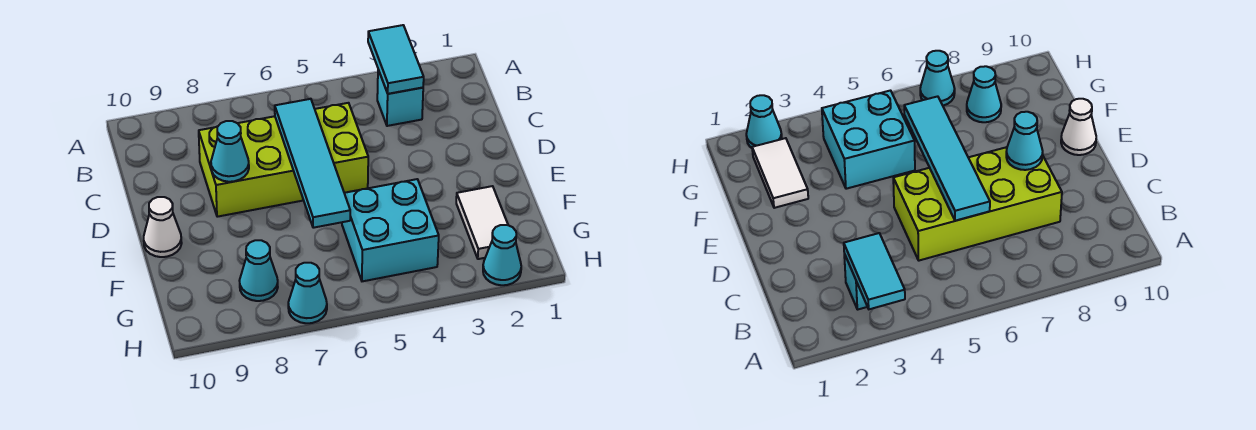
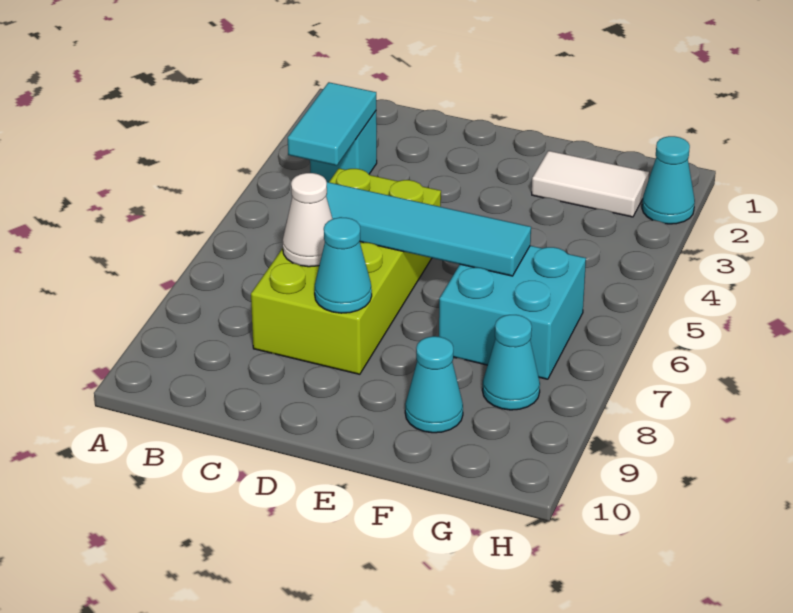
cyan tile A3:B3 level 2 -> cyan tile B3:B4 level 2
white cone E10 level 1 -> white cone C7 level 2
cyan brick F4:G5 level 1 -> cyan brick F6:G7 level 1
cyan cone H7 level 1 -> cyan cone F9 level 1

